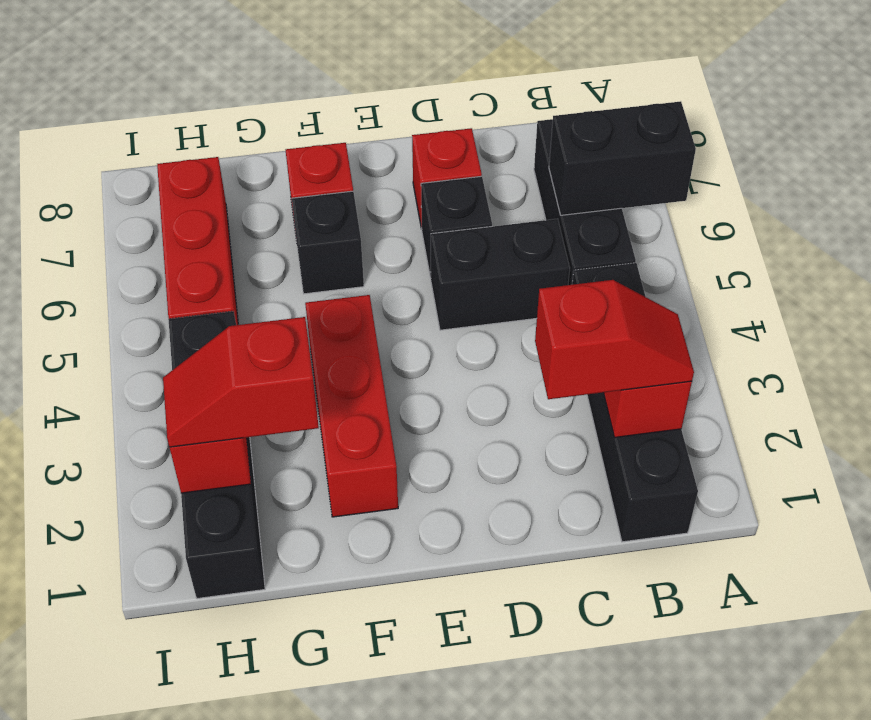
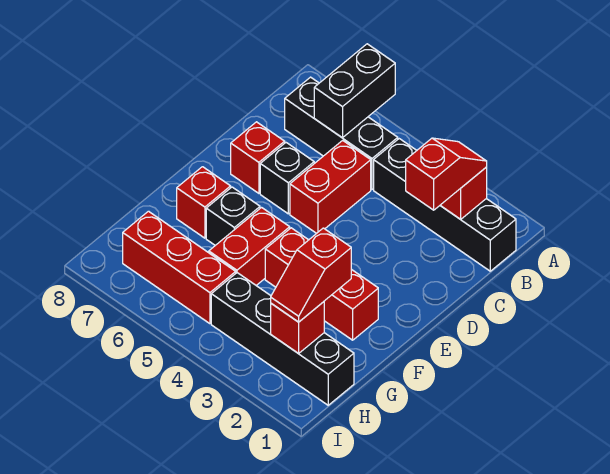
black brick C5:D5 level 1 -> red brick C5:D5 level 1
none -> red brick F5:G5 level 1

